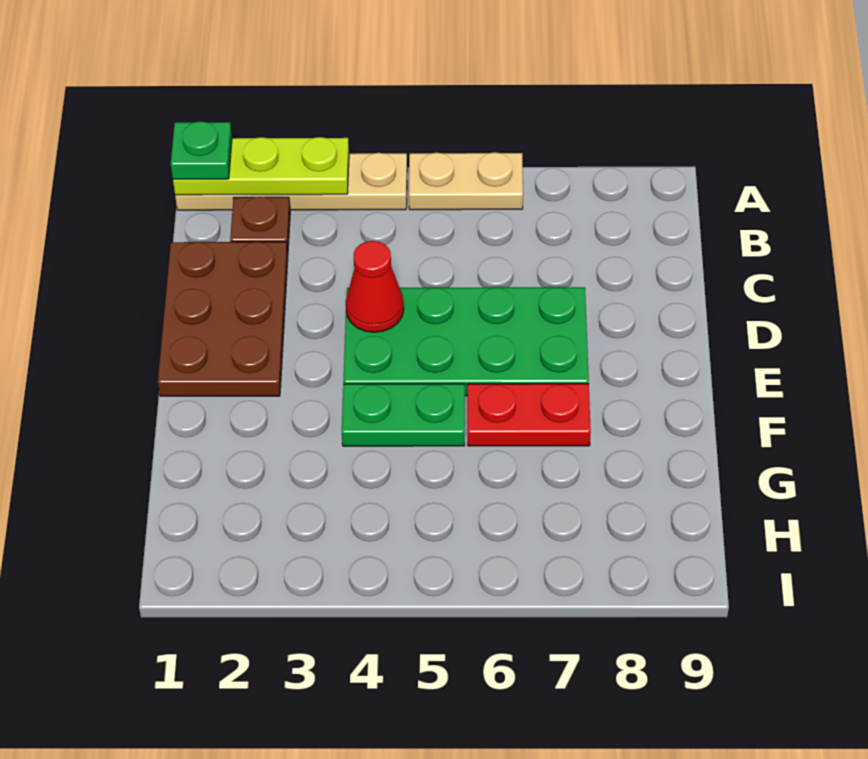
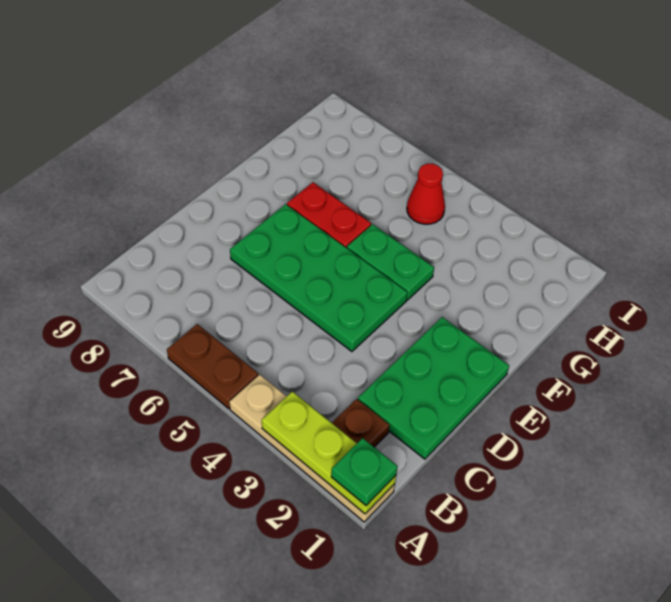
tan plate A5:A6 level 1 -> brown plate A5:A6 level 1
brown plate C1:E2 level 1 -> green plate C1:E2 level 1
red cone D4 level 2 -> red cone H5 level 1

